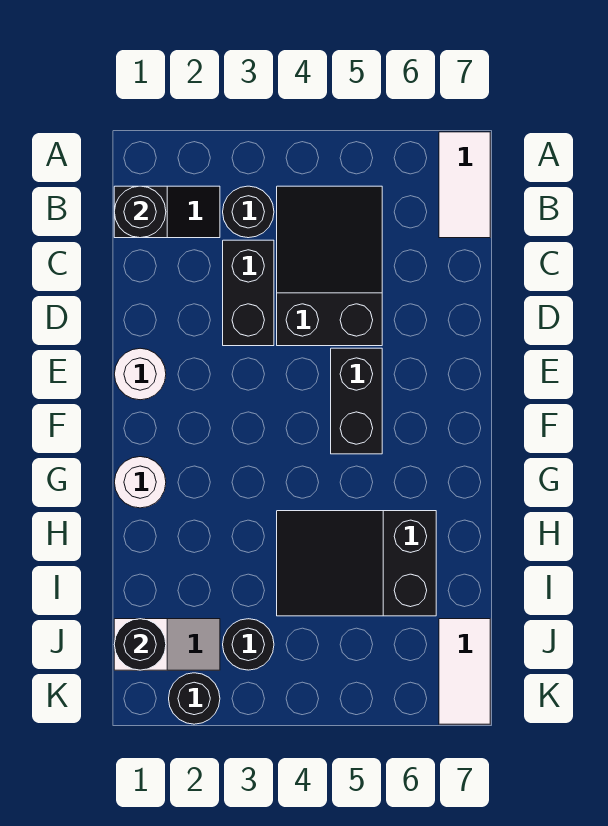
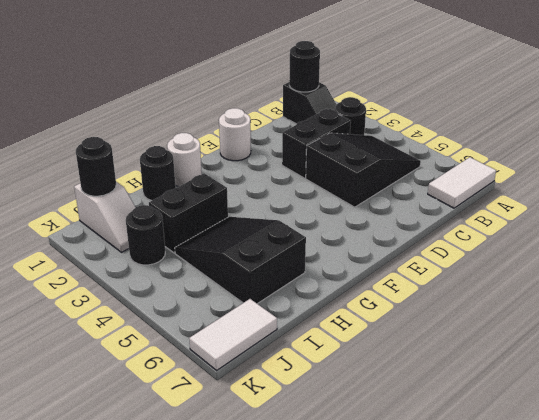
black brick E5:F5 level 1 -> black brick H3:I3 level 1
black round brick K2 level 1 -> black round brick H1 level 1

